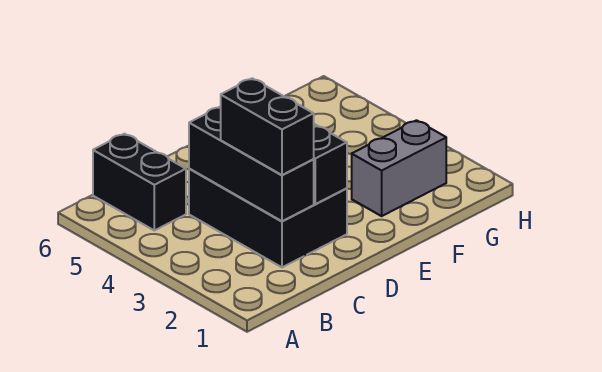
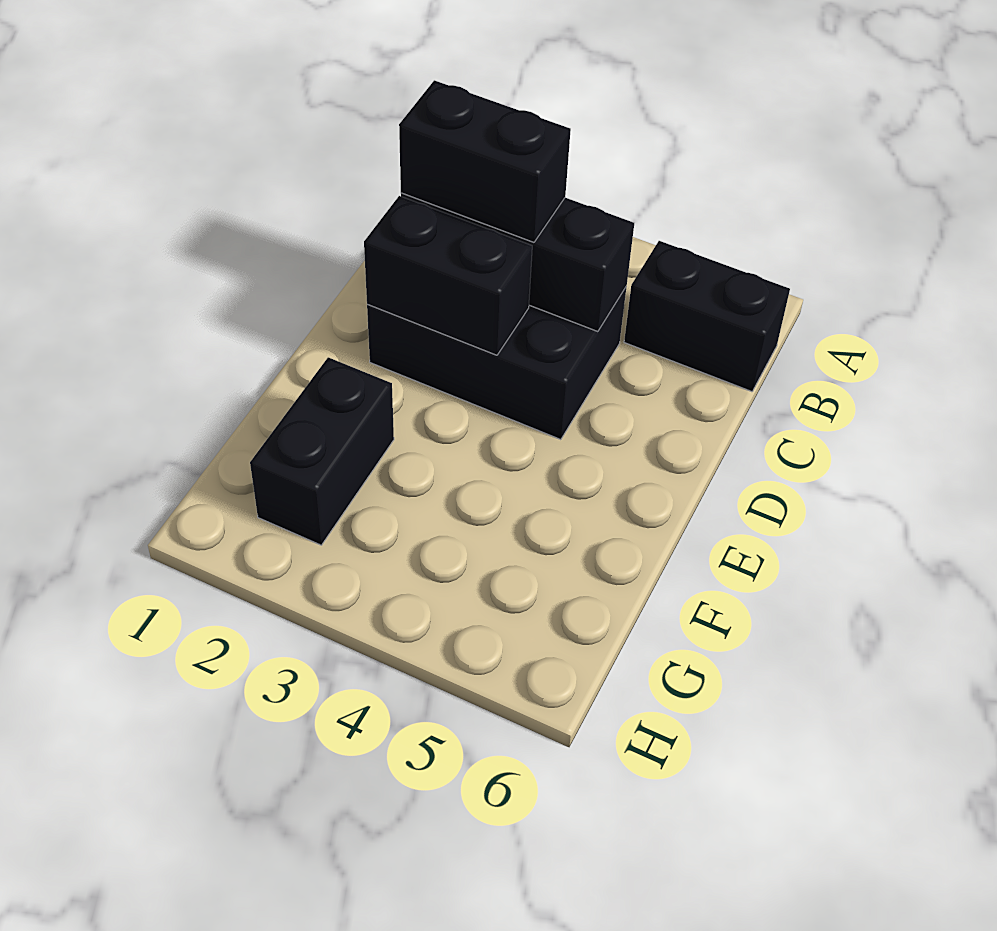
grey brick F2:G2 level 1 -> black brick F2:G2 level 1

